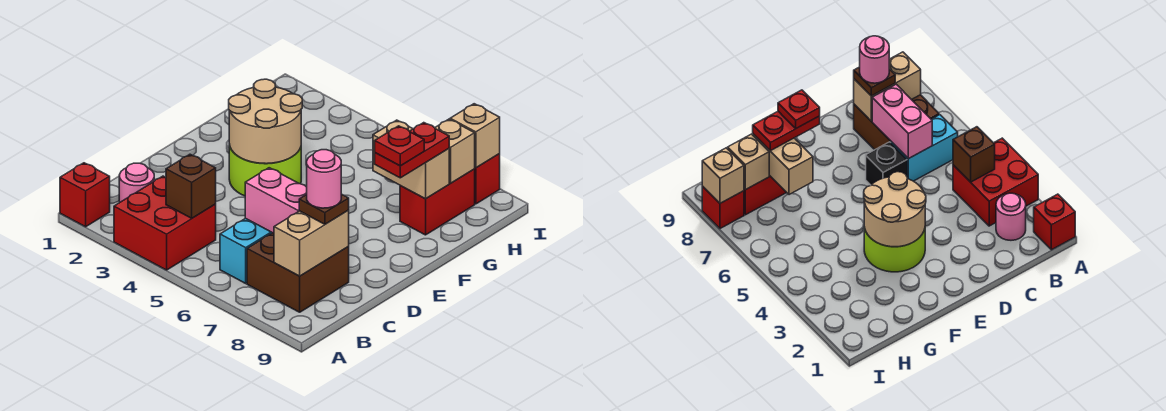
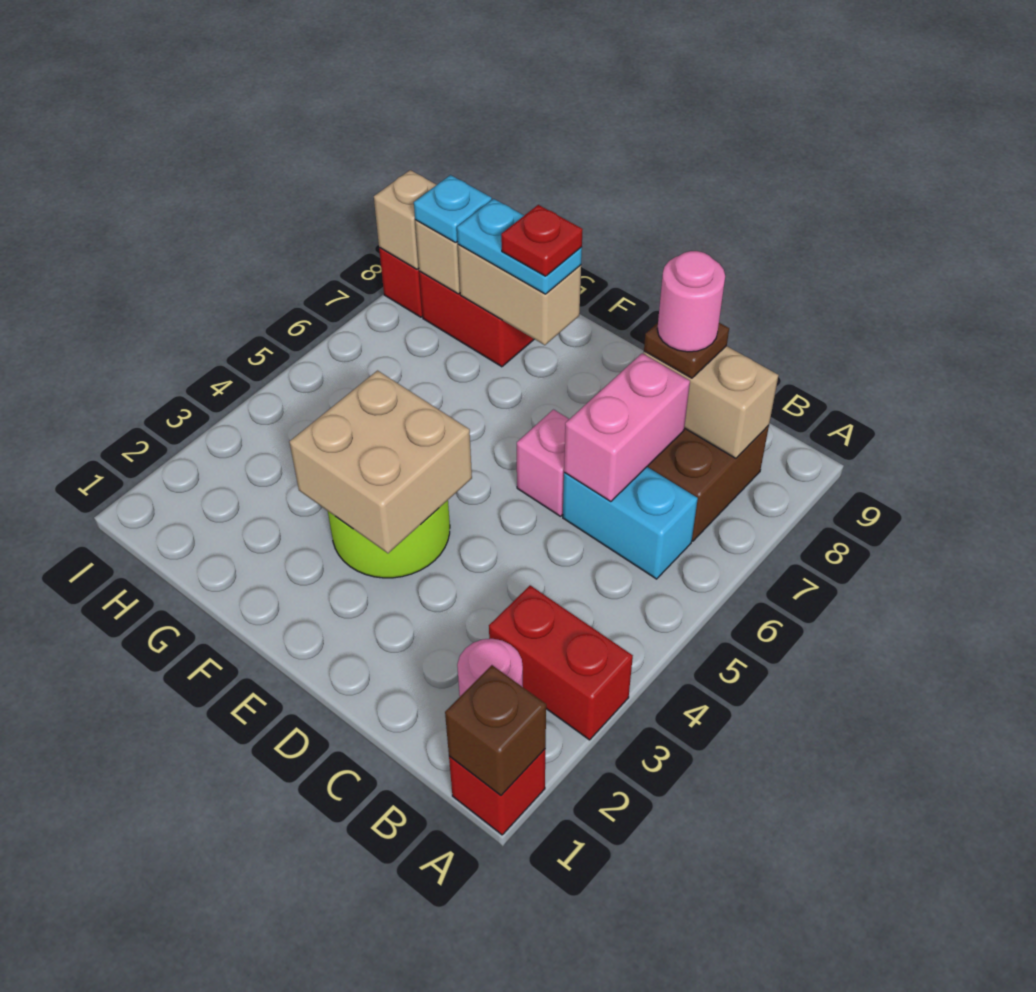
red brick A3:B4 level 1 -> red brick A3:B3 level 1
brown brick B4 level 2 -> brown brick A1 level 2
black brick D6 level 1 -> pink brick D6 level 1
tan round brick E3:F4 level 2 -> tan brick E3:F4 level 2
red plate F8:G8 level 3 -> cyan plate F8:G8 level 3
tan brick G7:G8 level 2 -> tan brick F8:G8 level 2
none -> cyan plate H8 level 3

